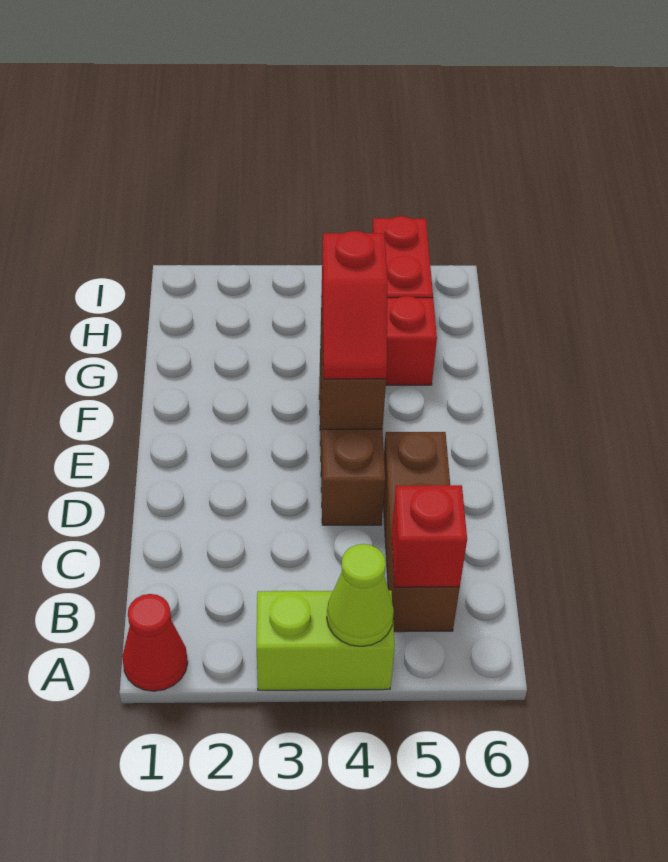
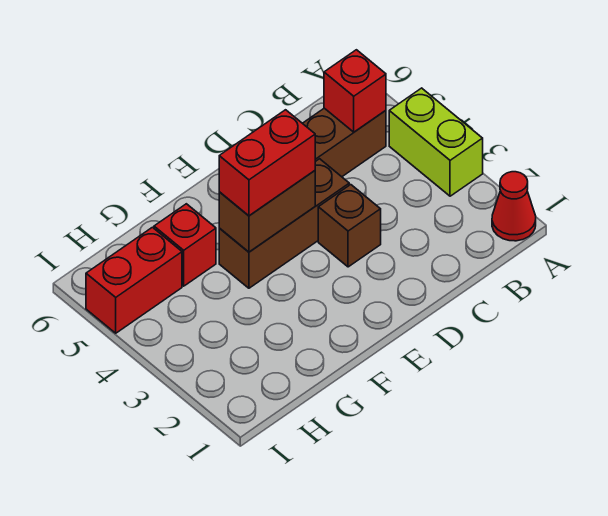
lime cone A4 level 2 -> none
none -> brown brick D3 level 1
red slope E4:F4 level 3 top F -> red brick E4:F4 level 3

